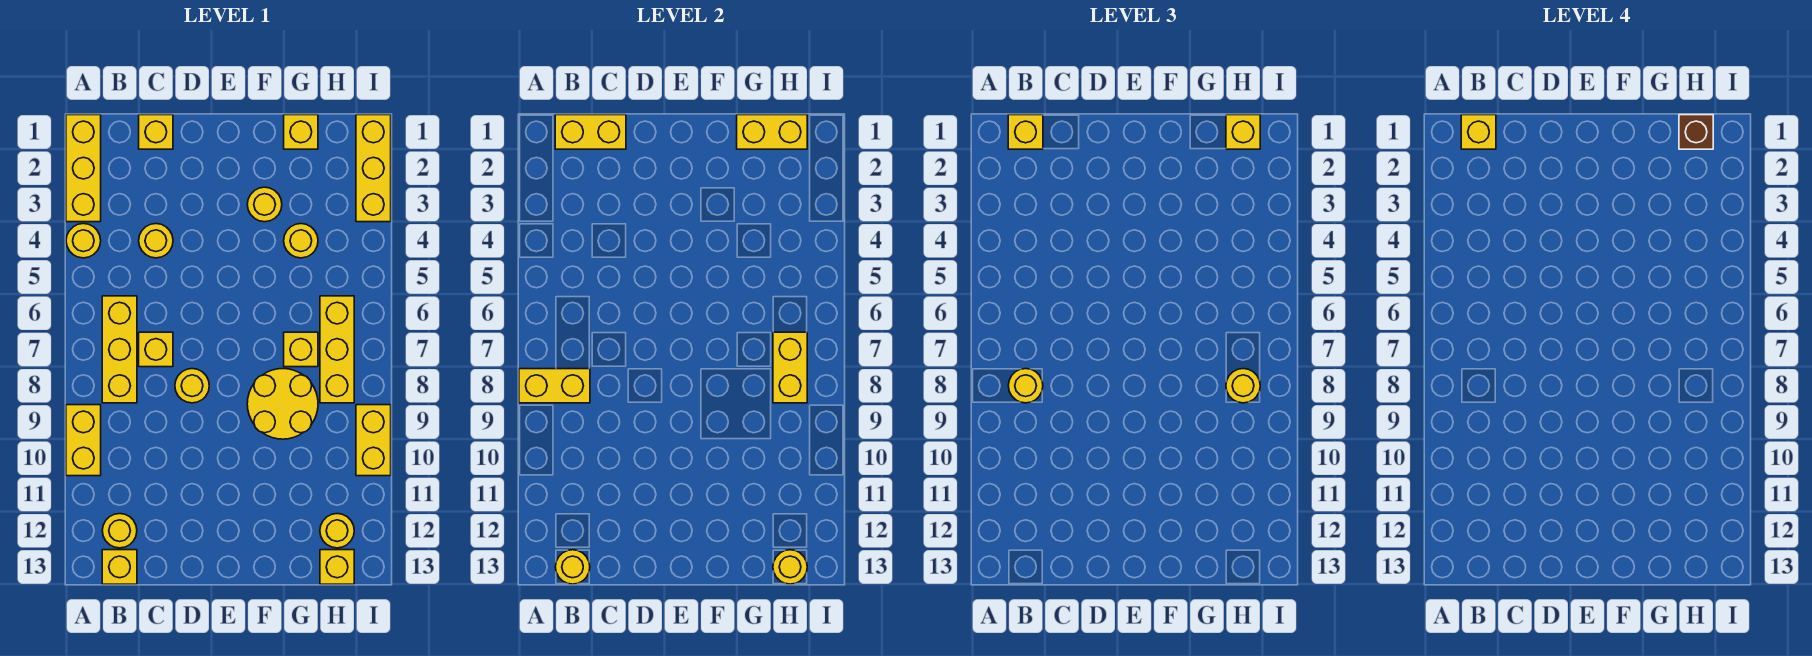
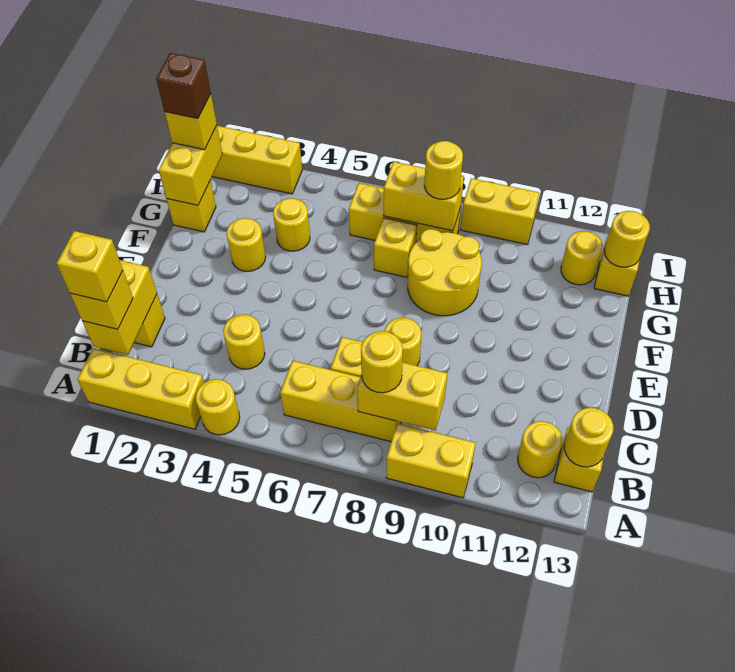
yellow brick A8:B8 level 2 -> yellow brick B8:B9 level 2

